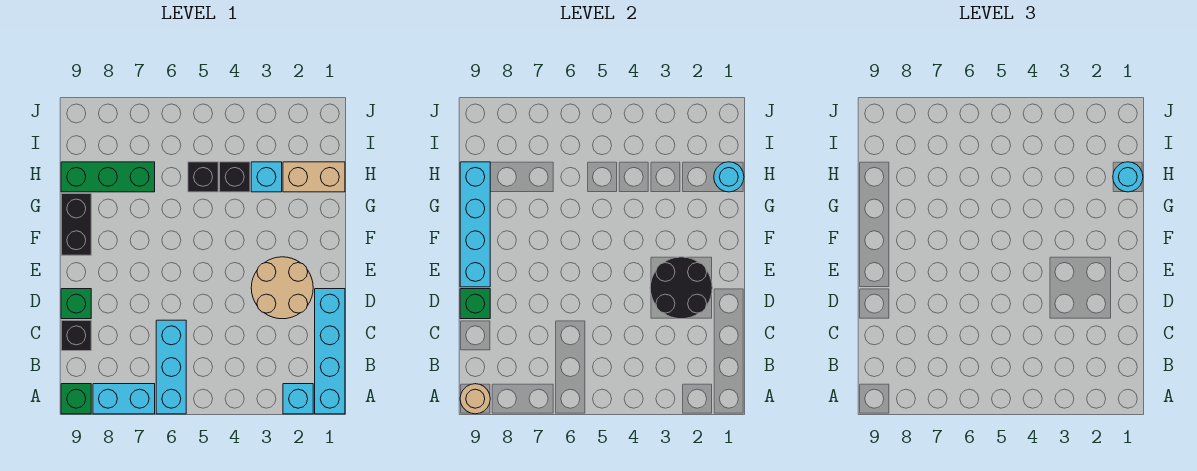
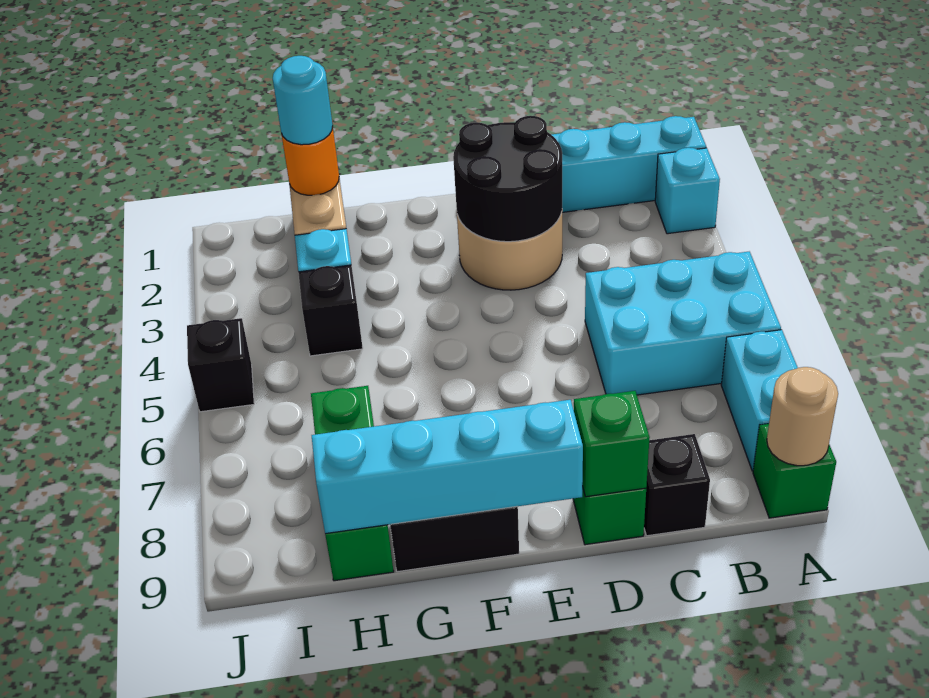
cyan brick A6:C6 level 1 -> cyan brick A5:C6 level 1
cyan round brick H1 level 2 -> orange round brick H1 level 2
black brick H5 level 1 -> black brick J5 level 1

